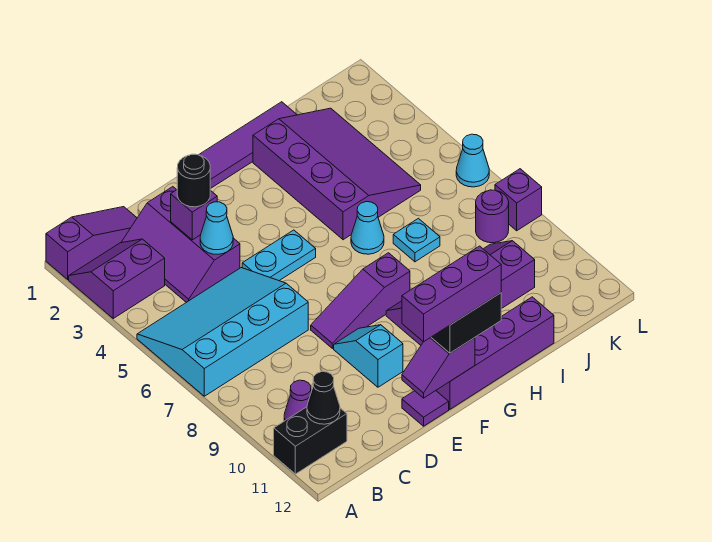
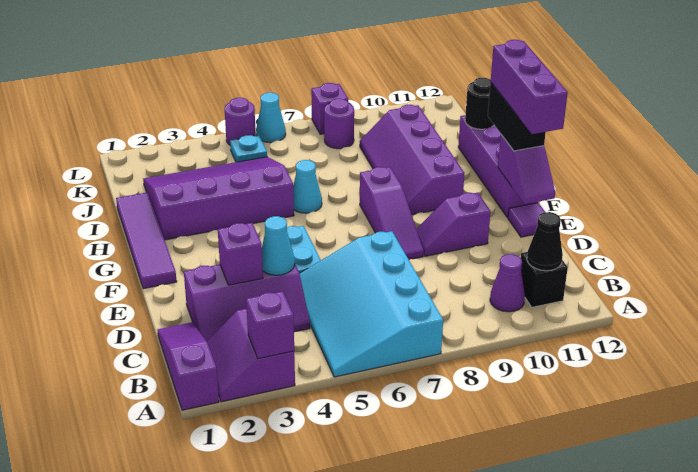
none -> purple brick A3 level 2
black brick A11:B11 level 1 -> black brick B11 level 1
black round brick D3 level 3 -> black round brick I12 level 2
cyan slope E9:E10 level 1 top 10 -> purple slope E9:E10 level 1 top 10
cyan plate I7 level 1 -> cyan plate K5 level 1
none -> purple round brick L5 level 1

